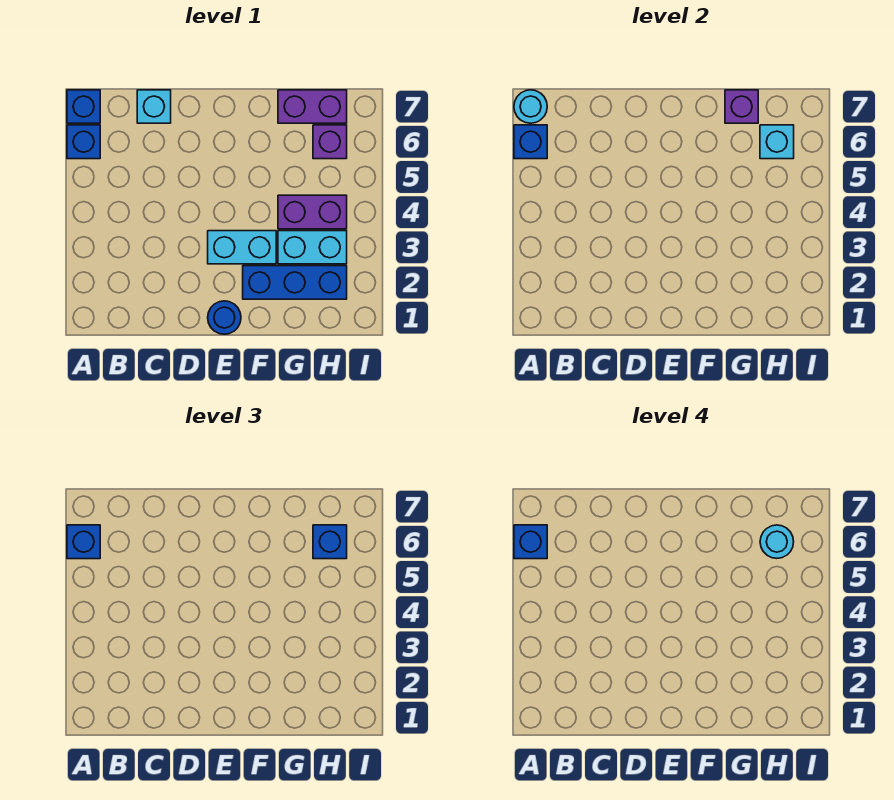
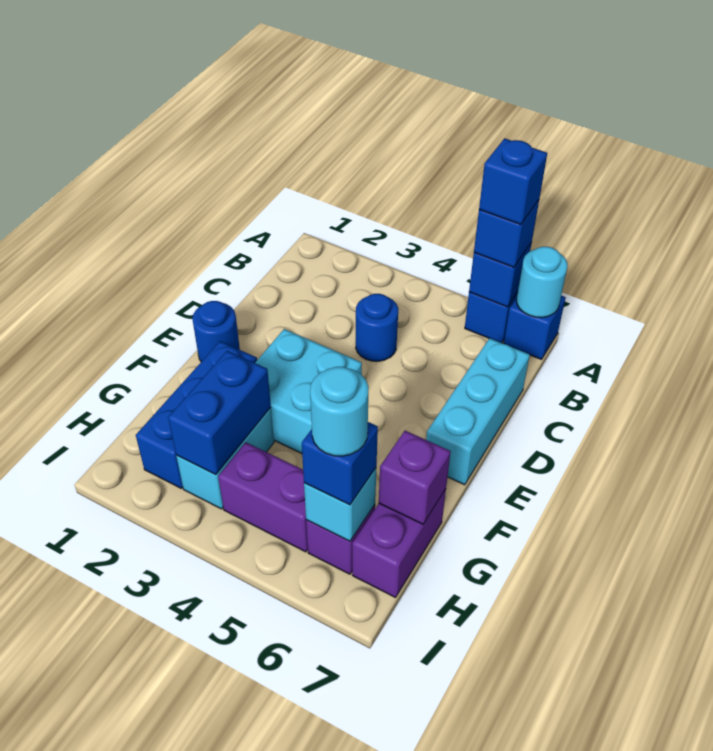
none -> blue round brick C4 level 1
cyan brick C7 level 1 -> cyan brick C7:E7 level 1
cyan brick E3:F3 level 1 -> cyan brick E3:F4 level 1
none -> blue brick G3:H3 level 2
purple brick G4:H4 level 1 -> purple brick H4:H5 level 1

